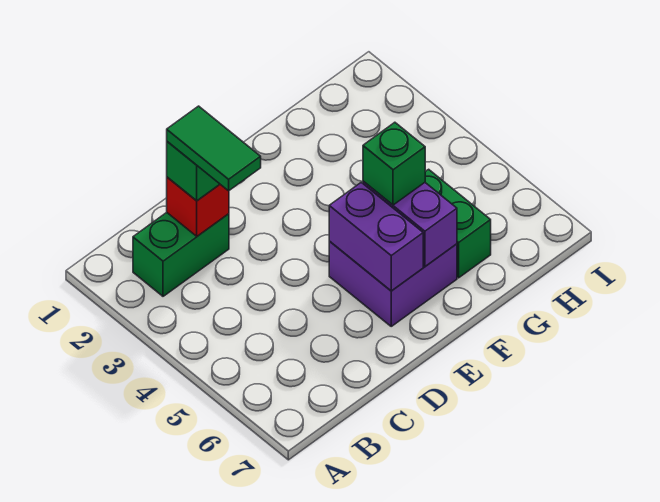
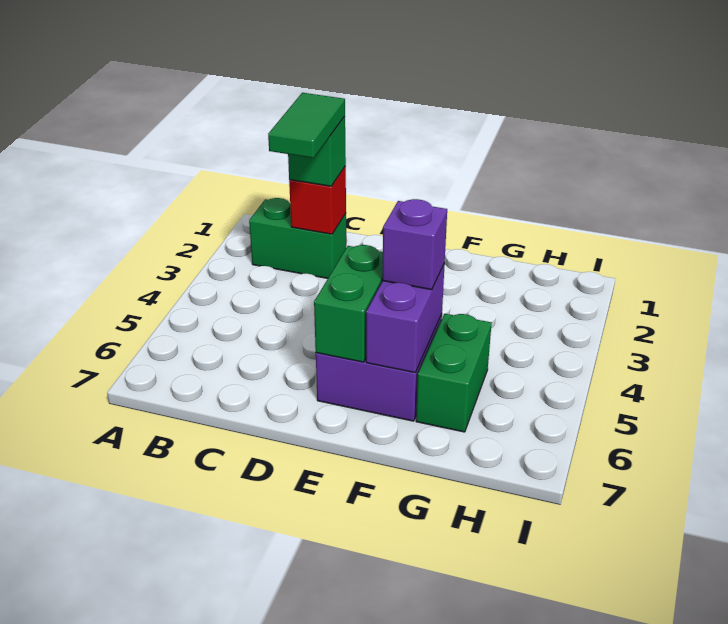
purple brick E5:E6 level 2 -> green brick E5:E6 level 2
green brick F5 level 3 -> purple brick F5 level 3

